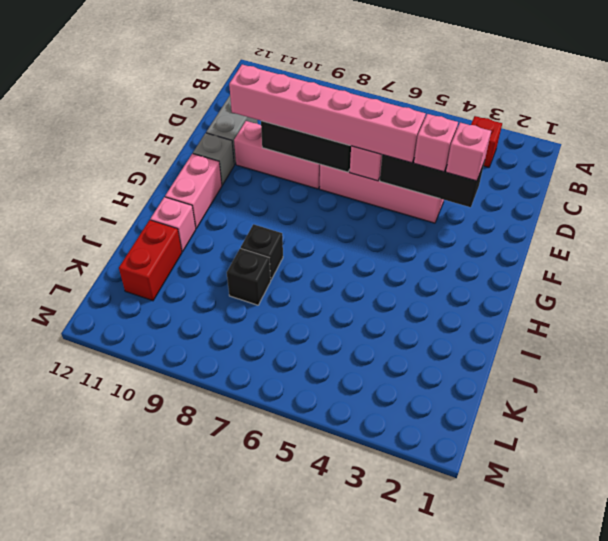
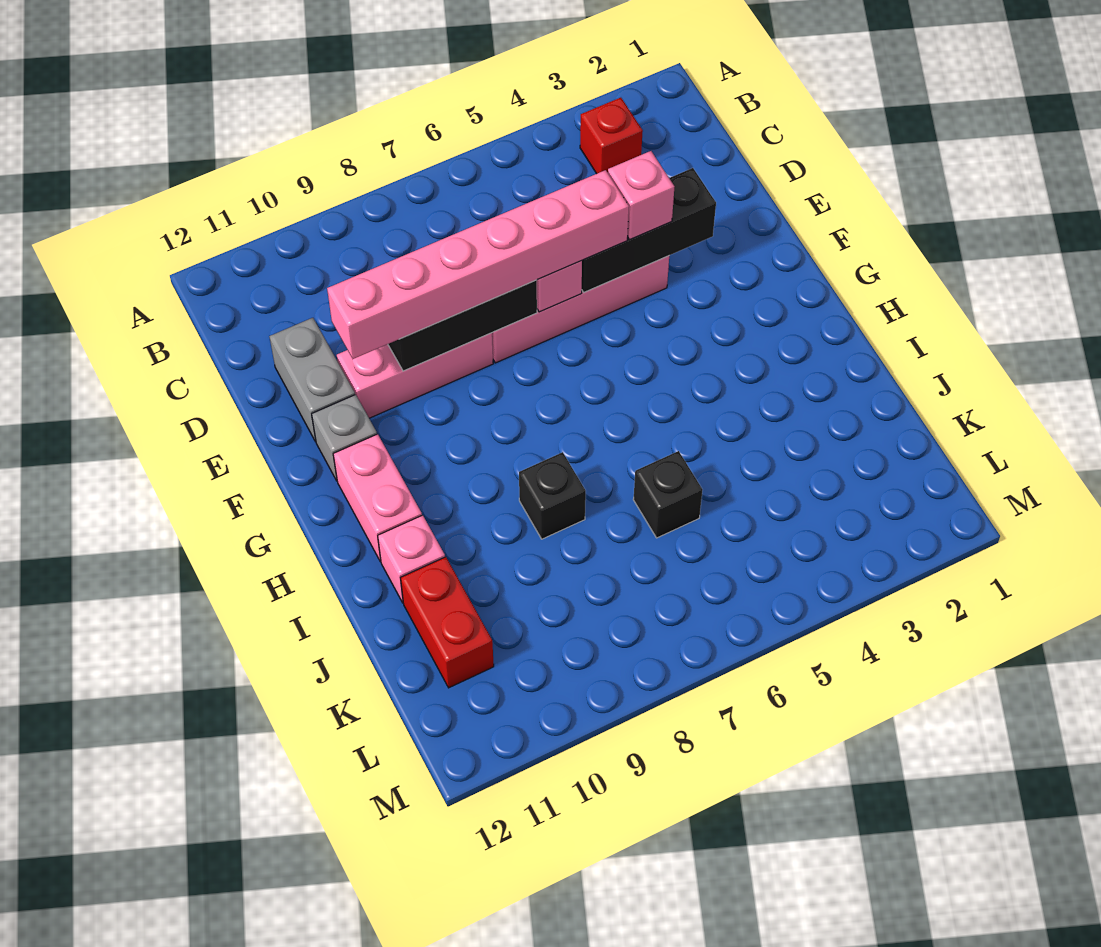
pink brick E3 level 3 -> none
black brick J8 level 1 -> black brick J6 level 1

